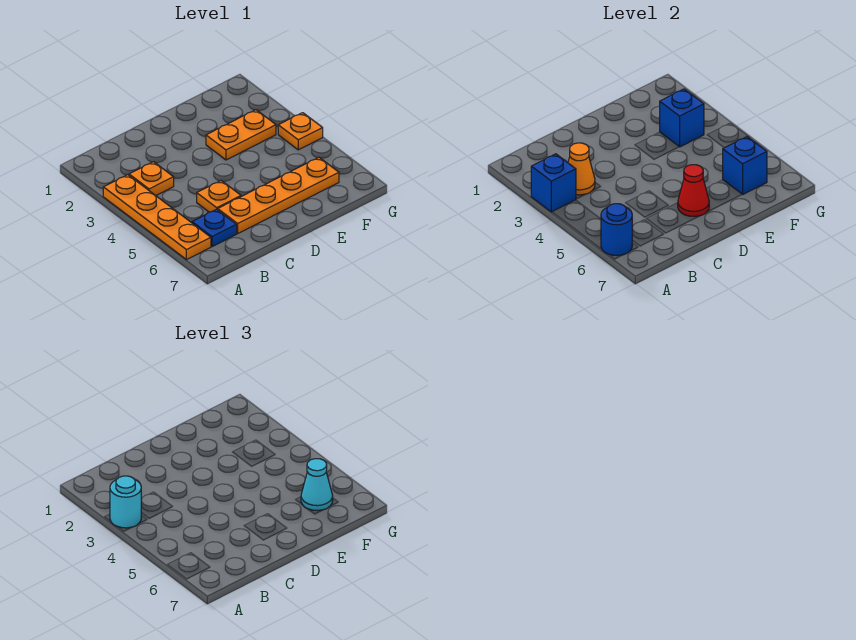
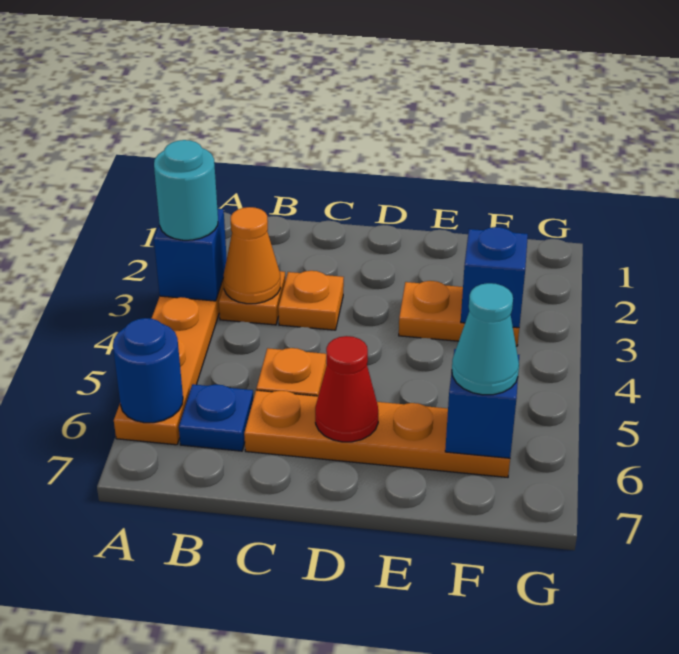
orange plate G4 level 1 -> orange plate C3 level 1

